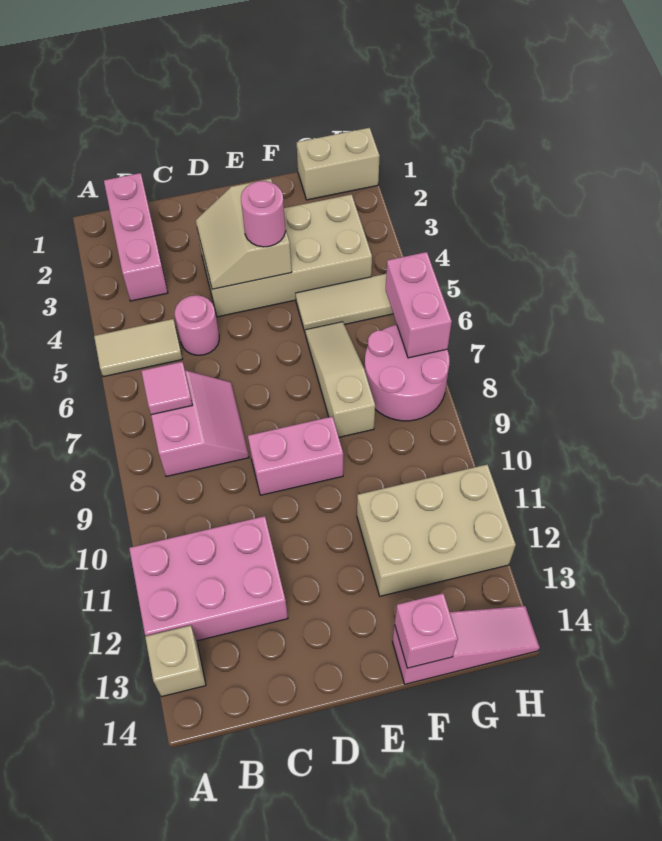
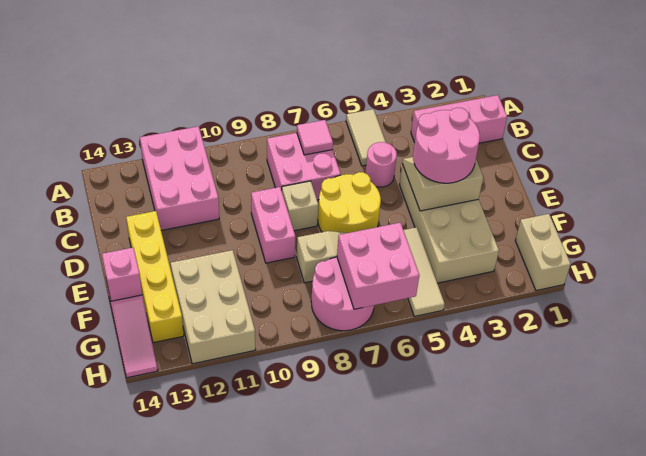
tan brick A13 level 1 -> tan brick D8 level 1
pink slope B7:C8 level 1 top B -> pink brick B7:C8 level 1
none -> yellow round brick D6:E7 level 1
none -> yellow brick D13:G13 level 1
pink round brick E4 level 3 -> pink round brick D3:E4 level 3
pink brick H6:H7 level 2 -> pink brick G6:H7 level 2

